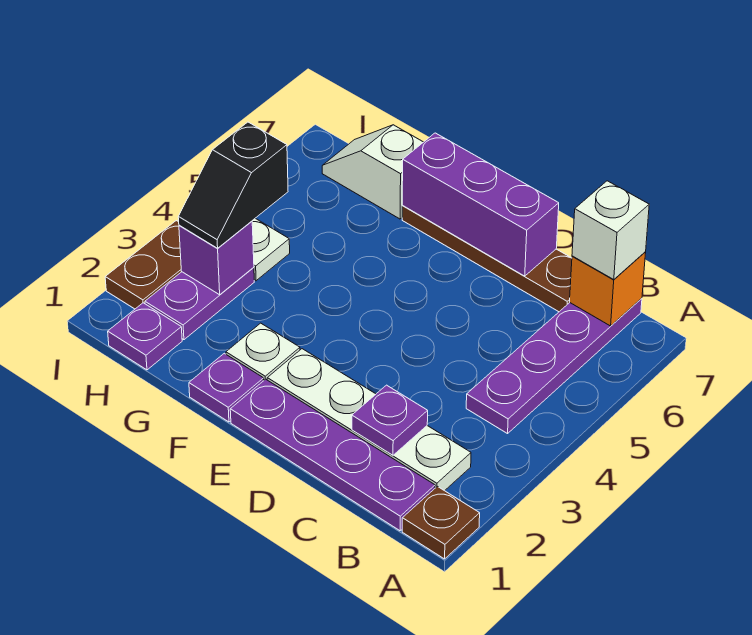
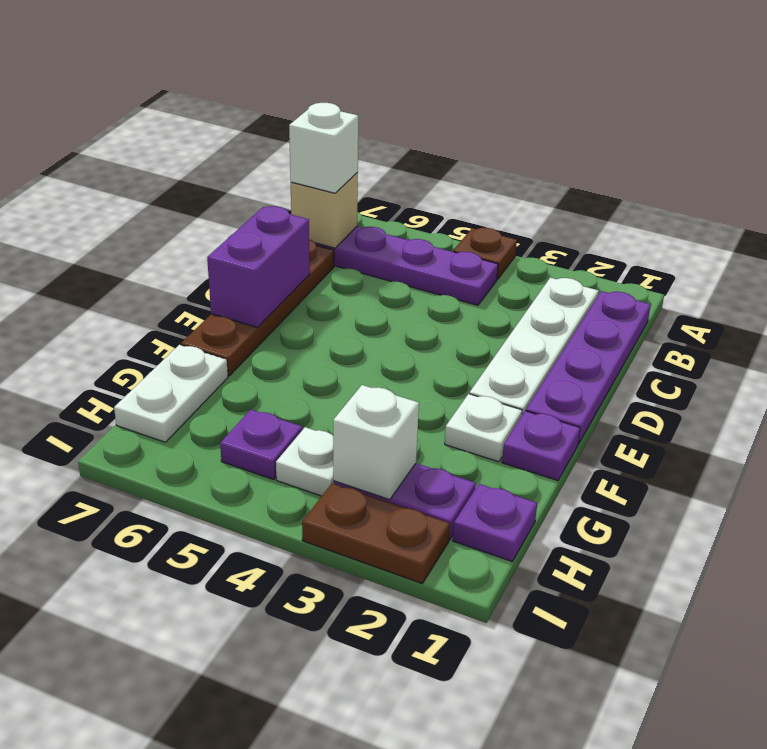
brown plate A1 level 1 -> brown plate A4 level 1
orange brick B7 level 2 -> tan brick B7 level 2
purple plate C2 level 2 -> purple plate H5 level 1
purple brick D7:F7 level 2 -> purple brick D7:E7 level 2
white slope G7:H7 level 1 top G -> white plate G7:H7 level 1
purple brick H3 level 2 -> white brick H3 level 2
black slope H3:H4 level 3 top 4 -> none

